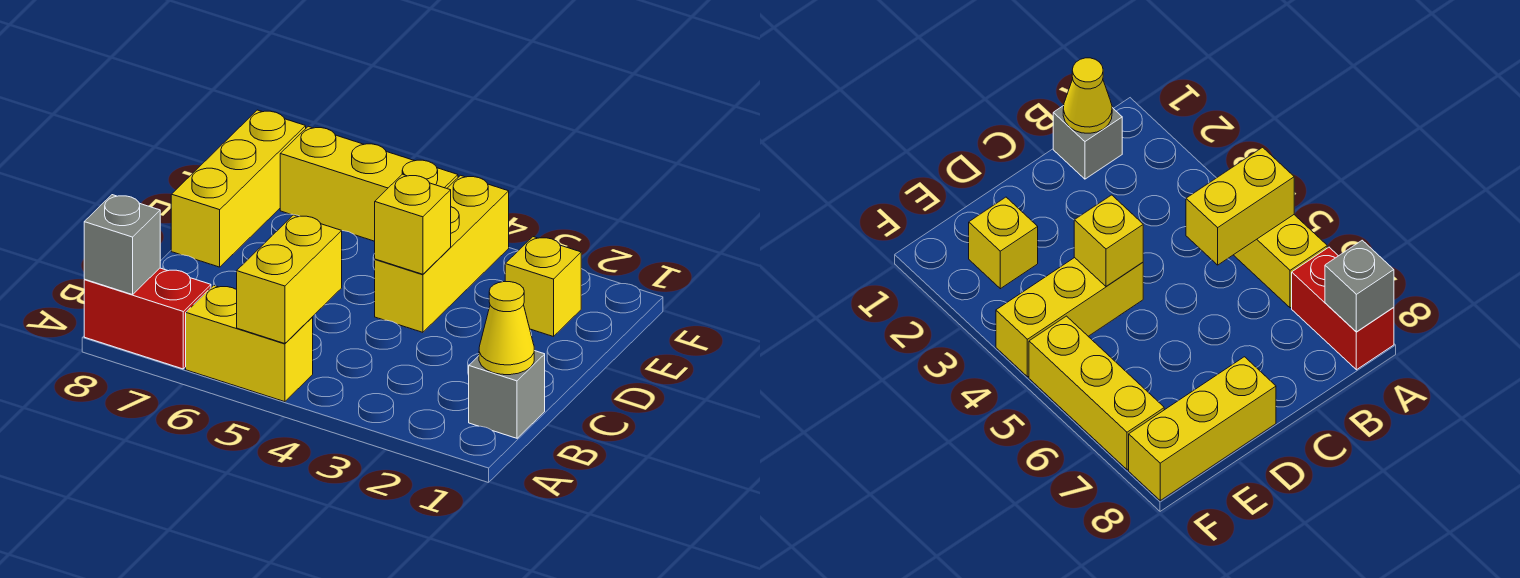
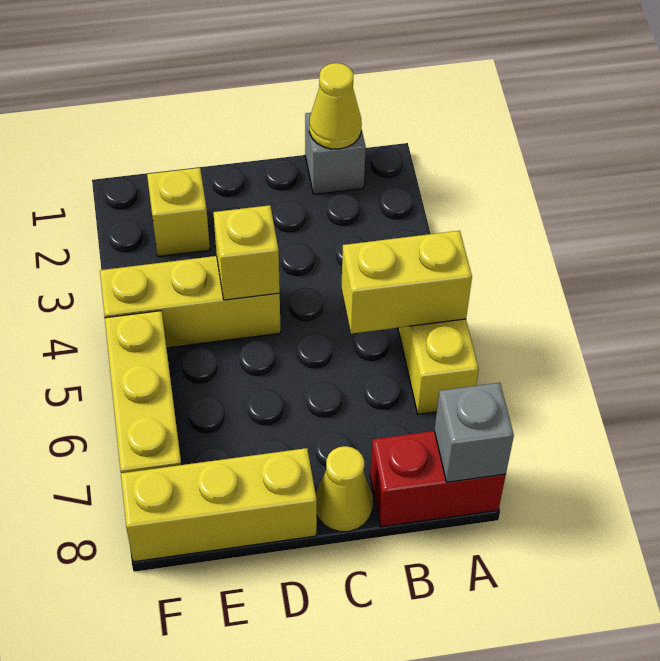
red brick A7:A8 level 1 -> red brick A8:B8 level 1
none -> yellow cone C8 level 1

